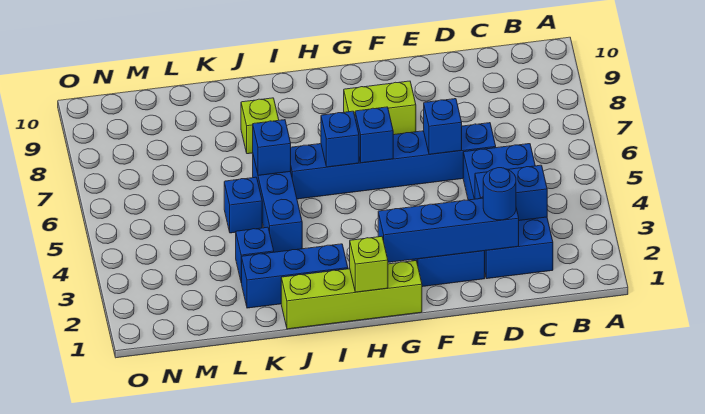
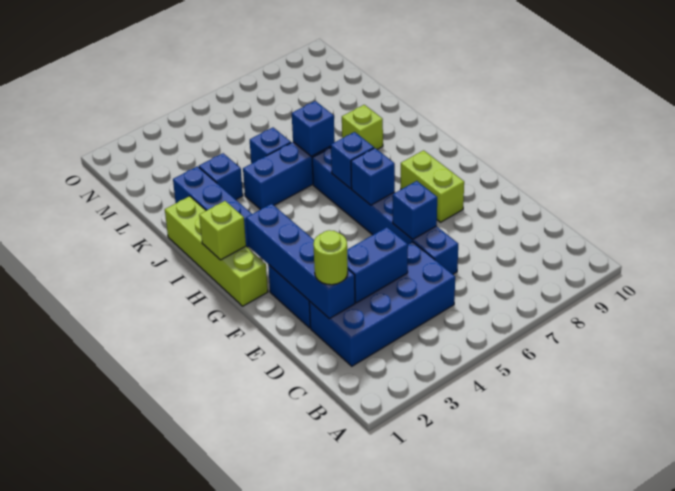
blue brick C3:D3 level 2 -> blue brick D3:D4 level 2
blue round brick D2 level 3 -> lime round brick D2 level 3

